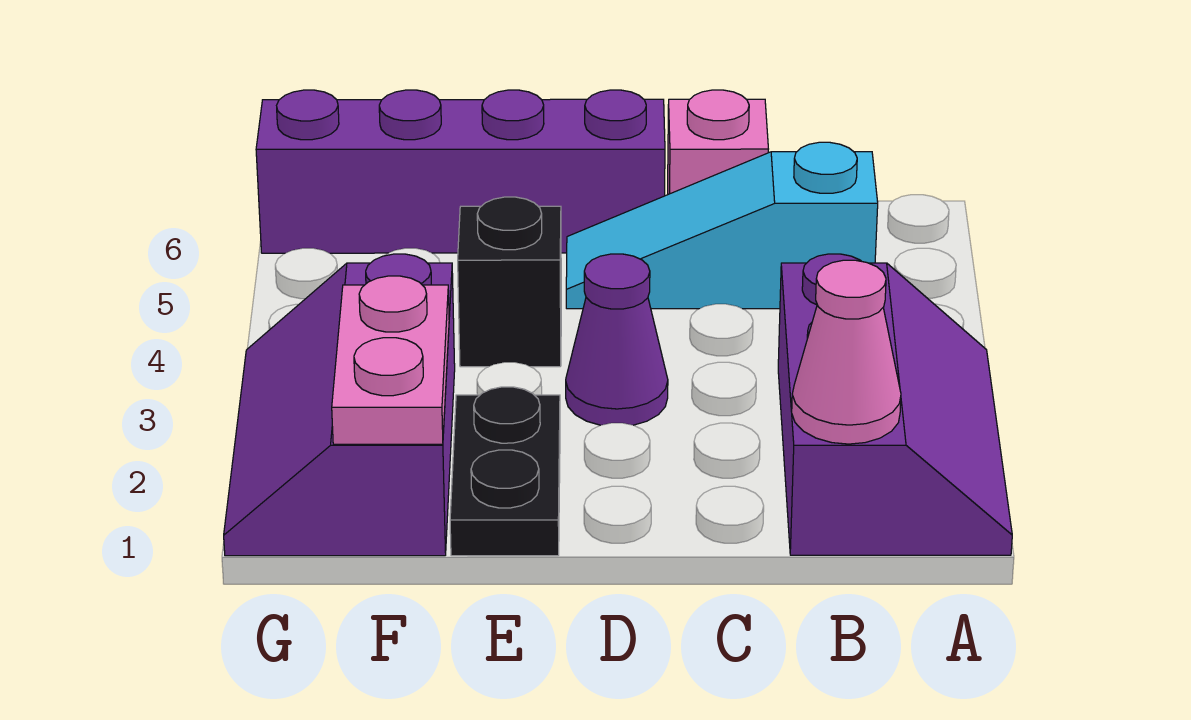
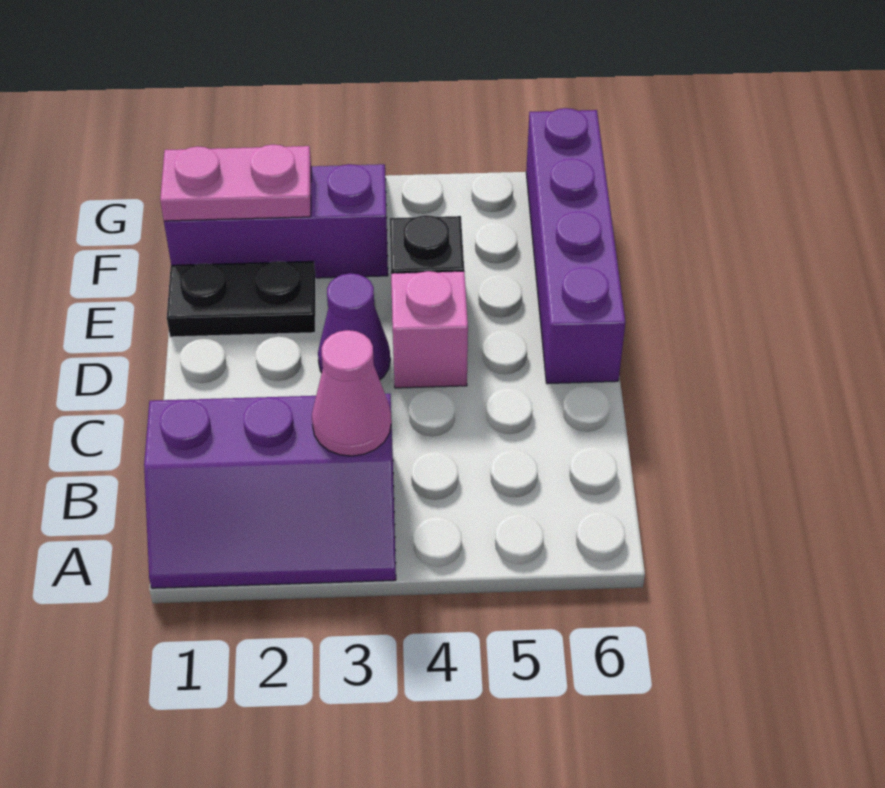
pink cone B1 level 2 -> pink cone B3 level 2
cyan slope B5:D5 level 1 top B -> none
pink brick C6 level 1 -> pink brick D4 level 1

